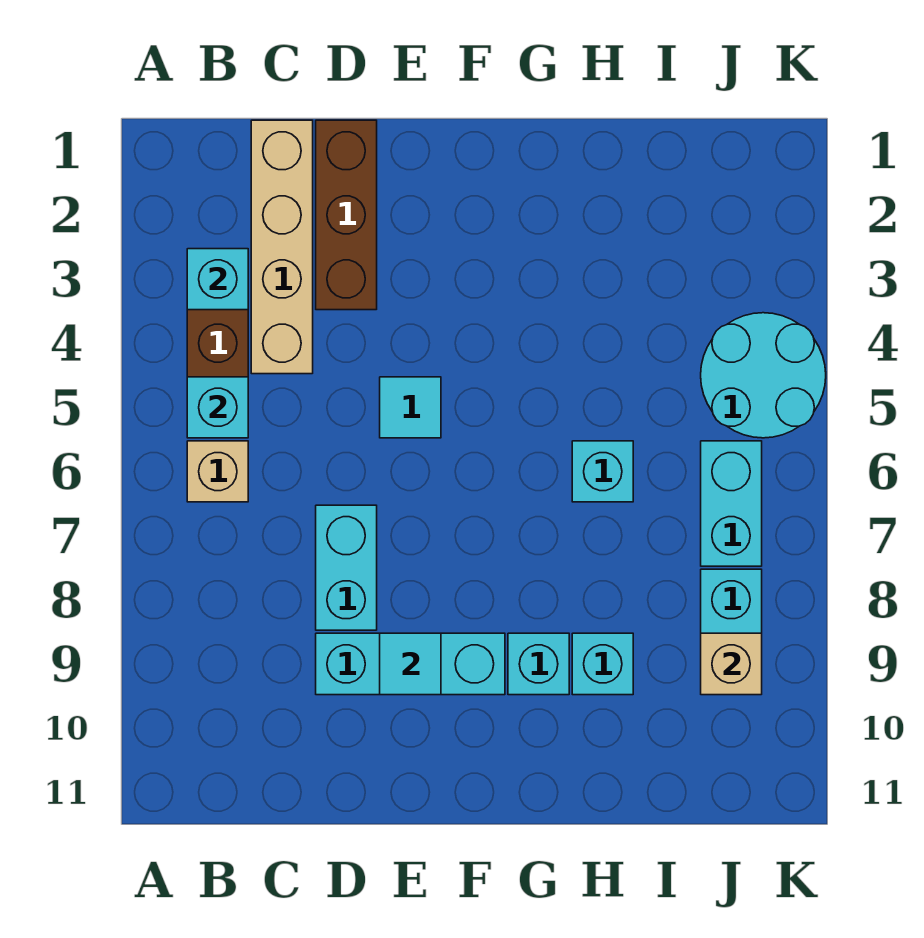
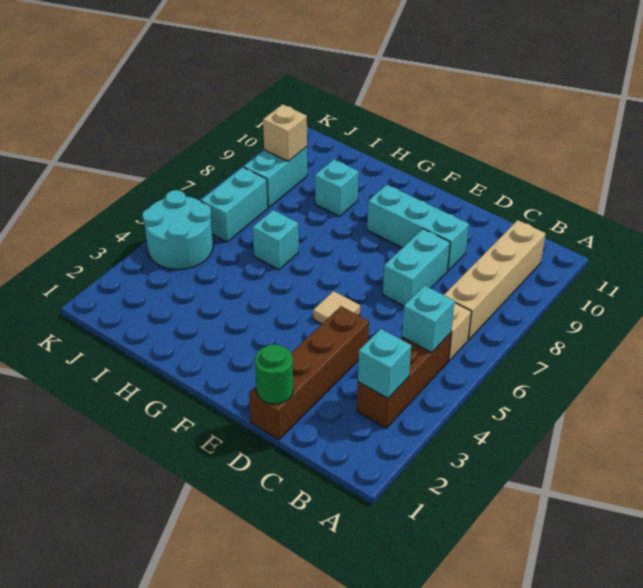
tan brick C1:C4 level 1 -> tan brick B7:B10 level 1
brown brick D1:D3 level 1 -> brown brick D1:D4 level 1
none -> green round brick D1 level 2
cyan tile E5 level 1 -> tan tile E5 level 1
cyan tile E9 level 2 -> none
cyan brick G9 level 1 -> none

